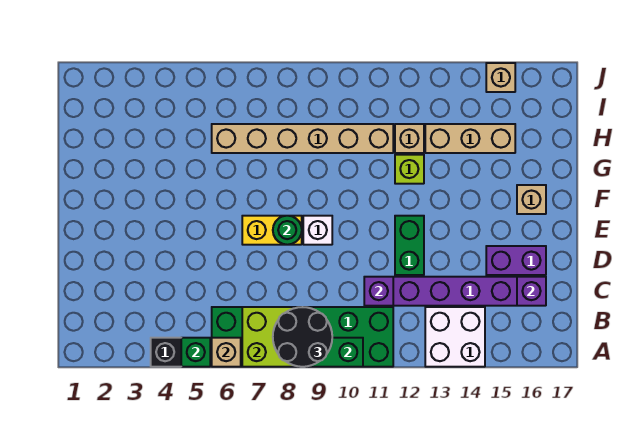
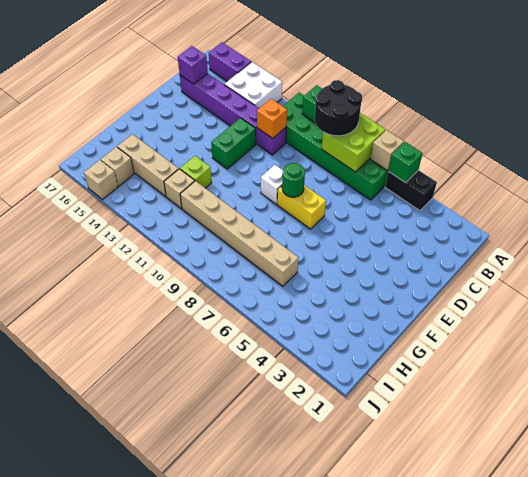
purple brick C11 level 2 -> orange brick C11 level 2
purple brick D15:D16 level 1 -> purple brick A15:A16 level 1
tan brick F16 level 1 -> tan brick I15 level 1

